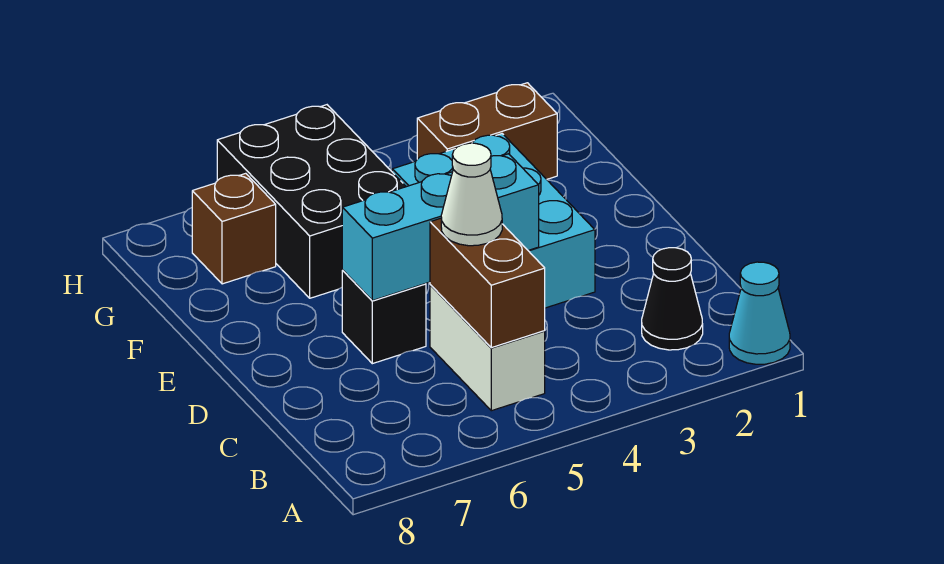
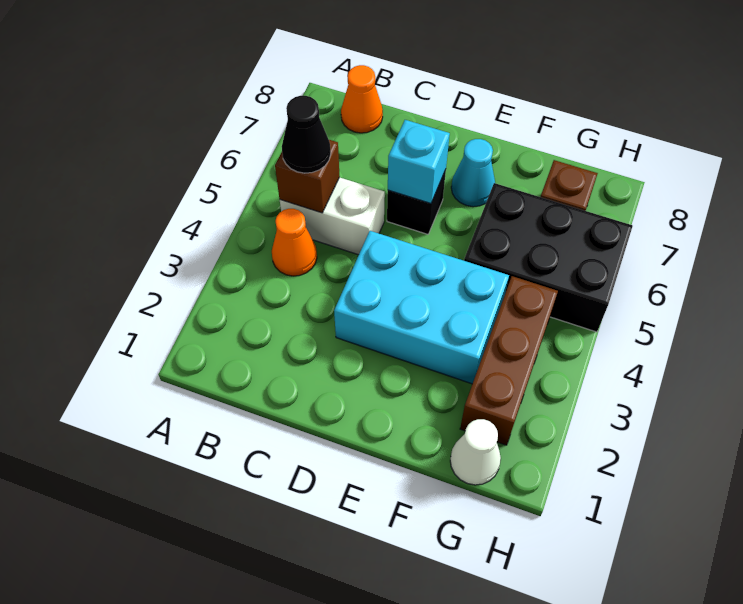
cyan cone A1 level 1 -> cyan cone E7 level 1
black cone B2 level 1 -> black cone B5 level 3
none -> orange cone B4 level 1
brown brick B5:C5 level 2 -> brown brick B5 level 2
none -> orange cone B8 level 1
white cone C5 level 3 -> white cone G1 level 1
cyan brick D4:D6 level 2 -> cyan brick D6 level 2
brown brick G2:G3 level 1 -> brown brick G2:G4 level 1

